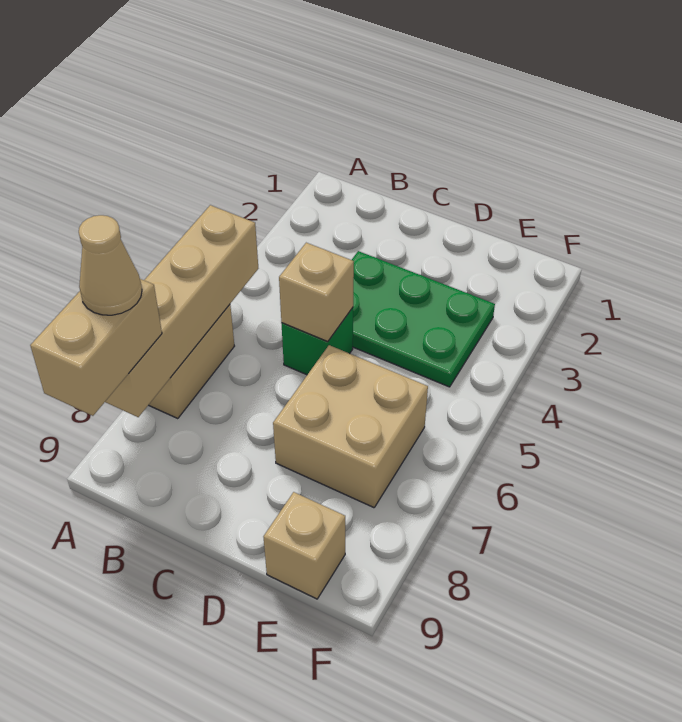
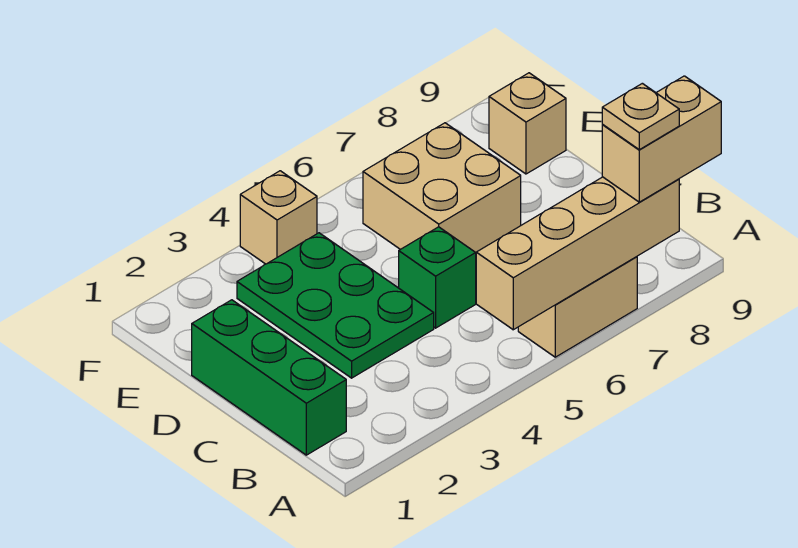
tan cone A8 level 4 -> tan plate A8 level 4
none -> green brick B1:D1 level 1
tan brick C5 level 2 -> tan brick F4 level 1

